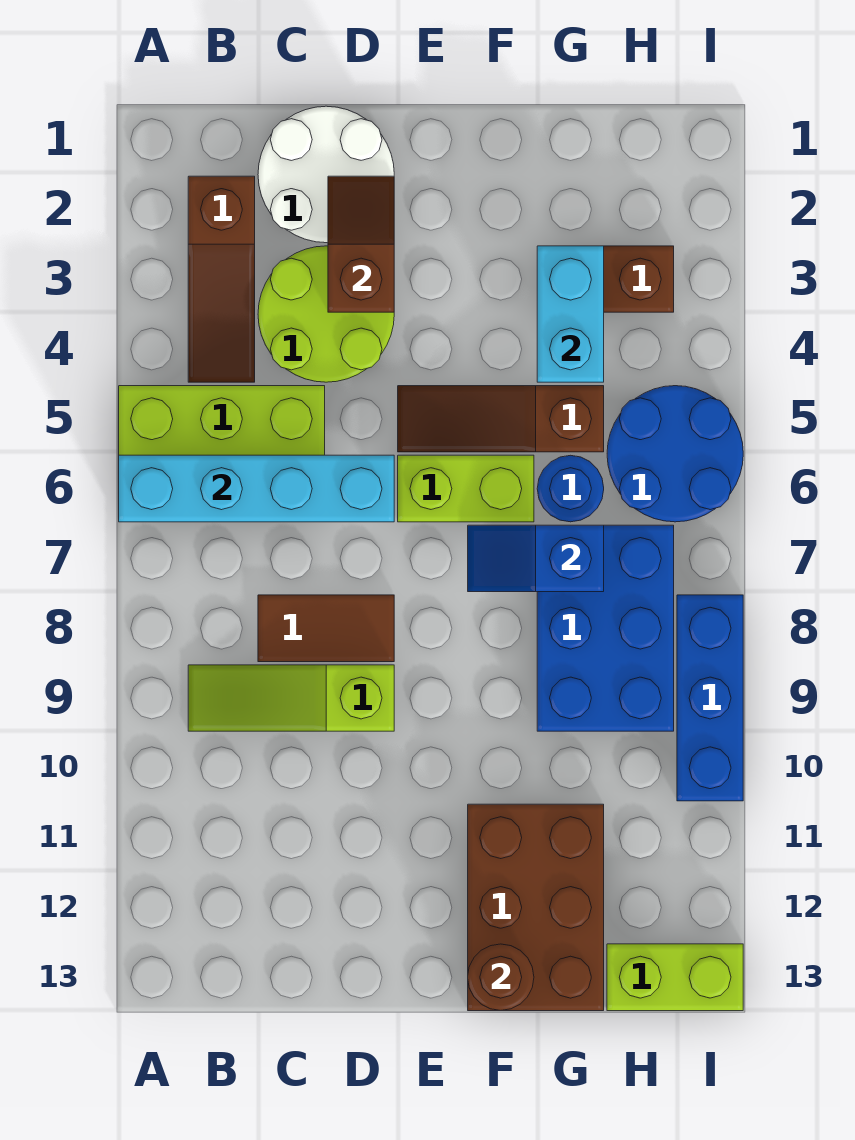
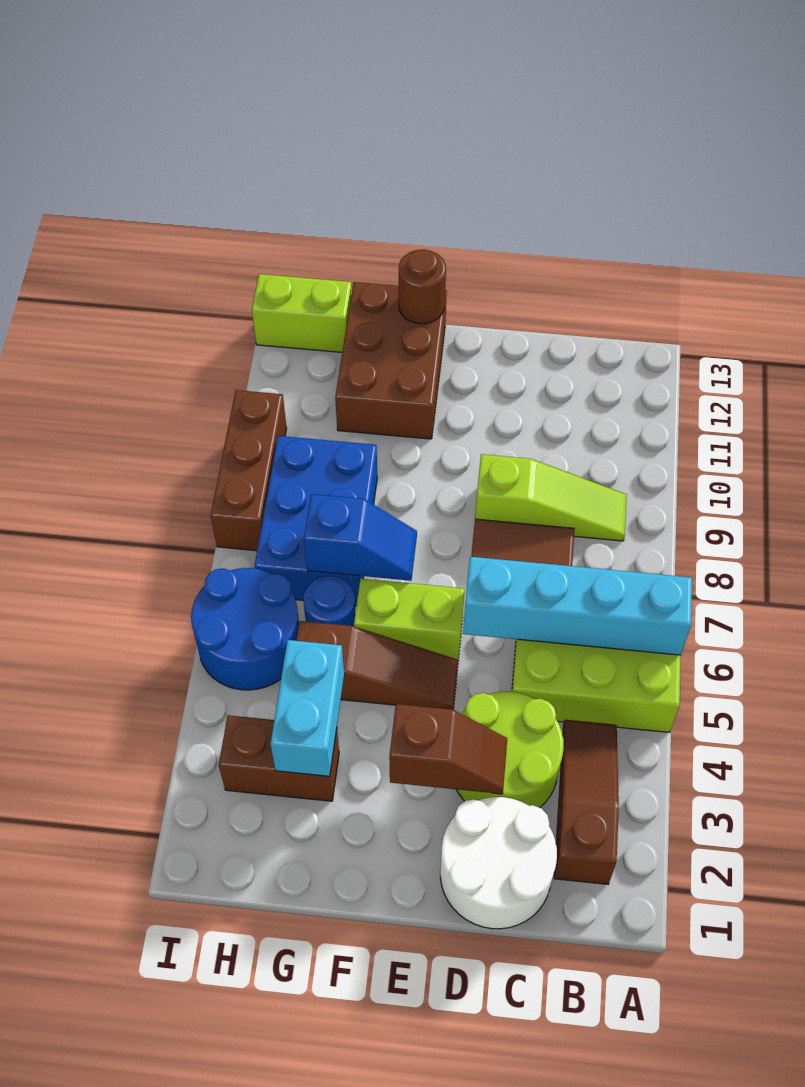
brown slope D2:D3 level 2 top 3 -> brown slope D3:E3 level 2 top E
blue brick I8:I10 level 1 -> brown brick I8:I10 level 1

